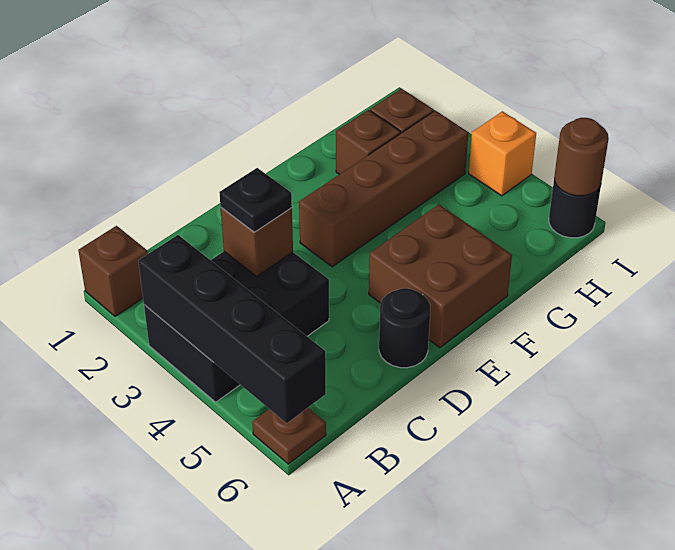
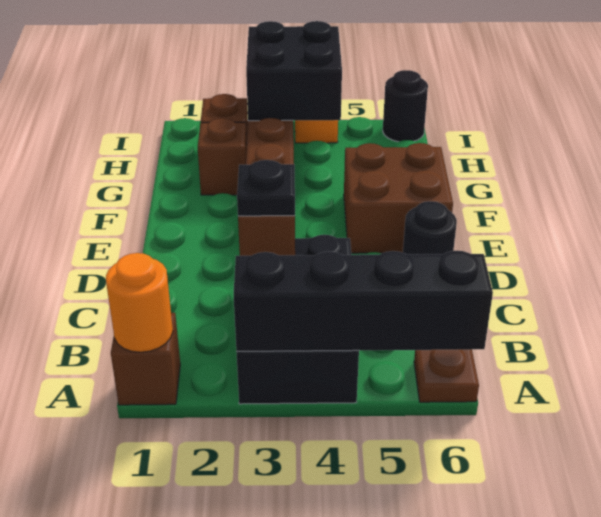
none -> orange round brick A1 level 2
none -> black brick H3:I4 level 2
brown round brick I6 level 2 -> none

